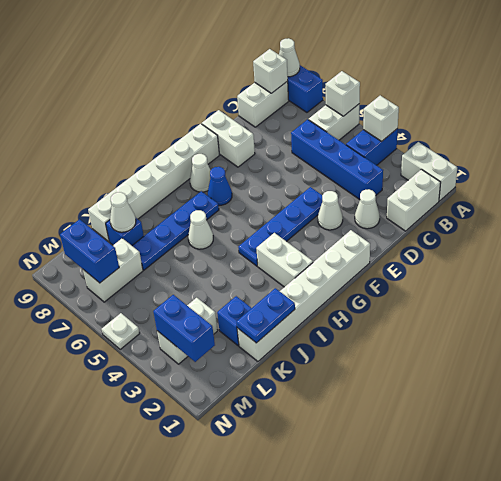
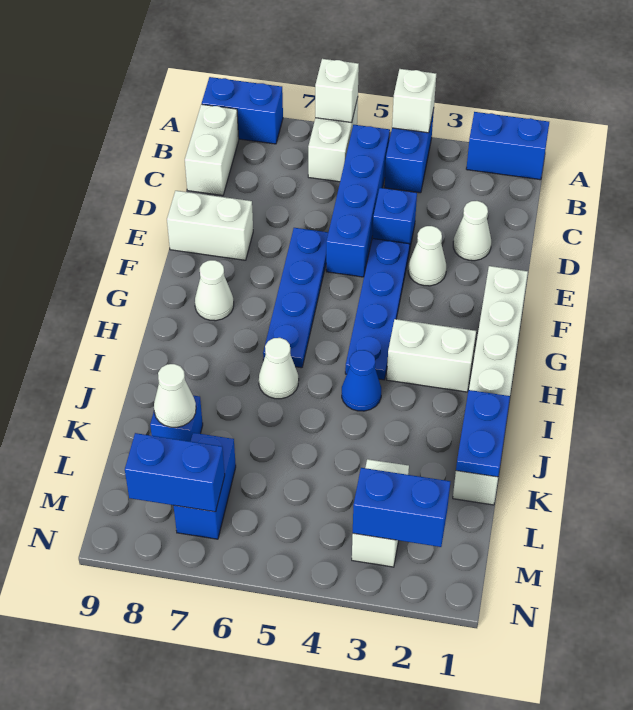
white brick A1:A2 level 1 -> blue brick A1:A2 level 1
white cone A9 level 2 -> none
white brick B1:C1 level 1 -> none
white brick B9 level 2 -> none
blue brick C3:C6 level 1 -> blue brick B5:E5 level 1
white brick F9:K9 level 1 -> none
blue cone G7 level 1 -> blue cone I4 level 1
blue plate H7:K7 level 1 -> blue plate E6:H6 level 1
blue brick K2 level 1 -> blue brick D4 level 1
white brick L7:M7 level 1 -> blue brick L7:M7 level 1
white plate N5 level 1 -> none

